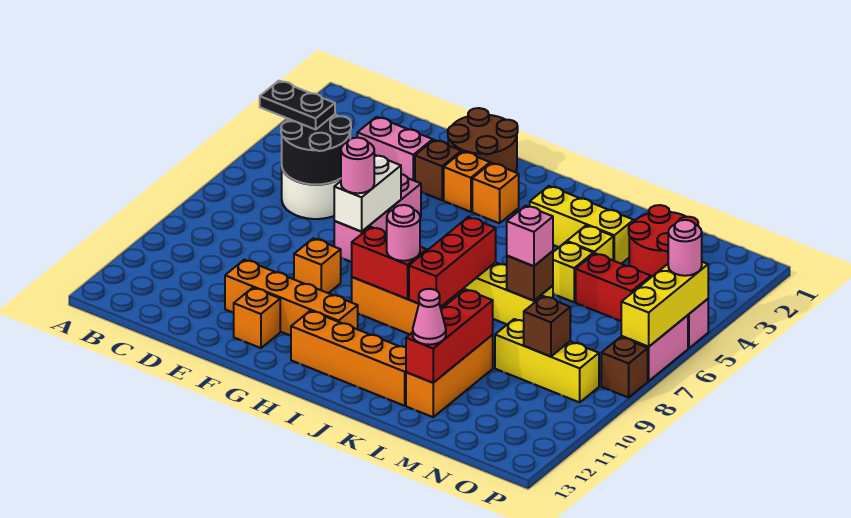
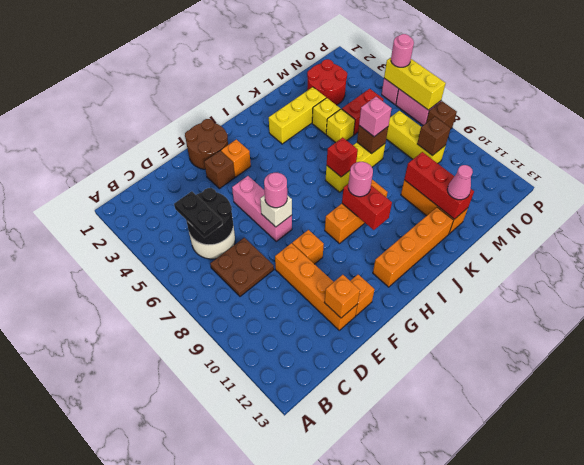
black plate B5:C5 level 3 -> black plate C5:C6 level 3
none -> brown plate C7:D8 level 1
pink brick D3:E3 level 1 -> none
orange brick E11:H11 level 1 -> orange brick E9:E12 level 1
white brick F6:F7 level 2 -> white brick F7 level 2
orange brick H3 level 1 -> orange brick E12 level 2
red brick H9:I9 level 2 -> red brick I9:I10 level 2
red brick J7:J9 level 2 -> red brick J7 level 2
yellow brick M9:O9 level 1 -> yellow brick N7:N9 level 1

